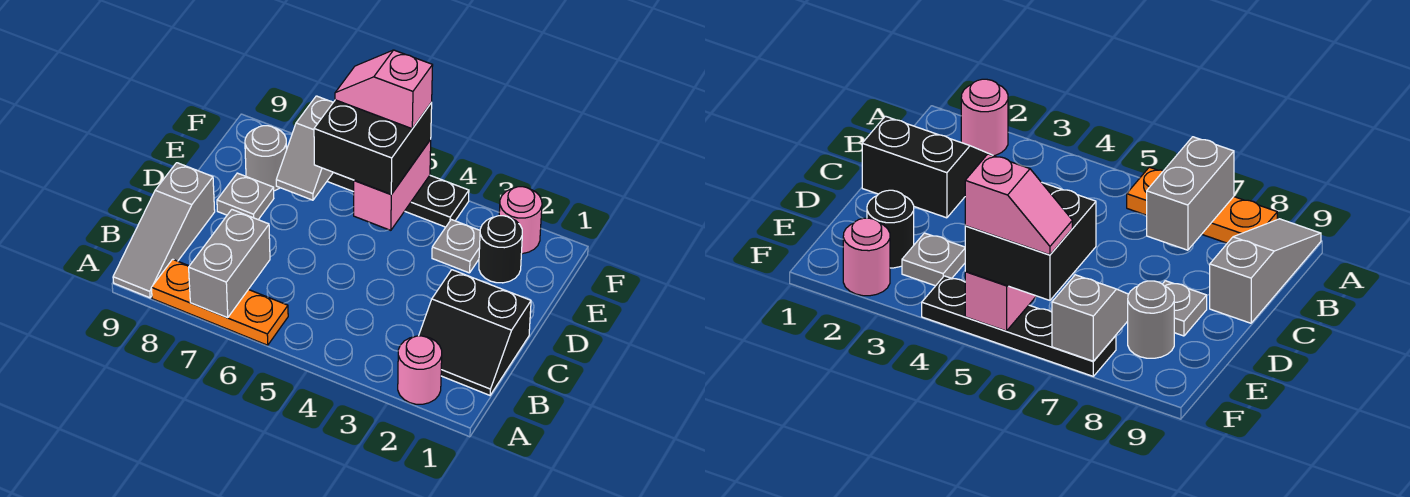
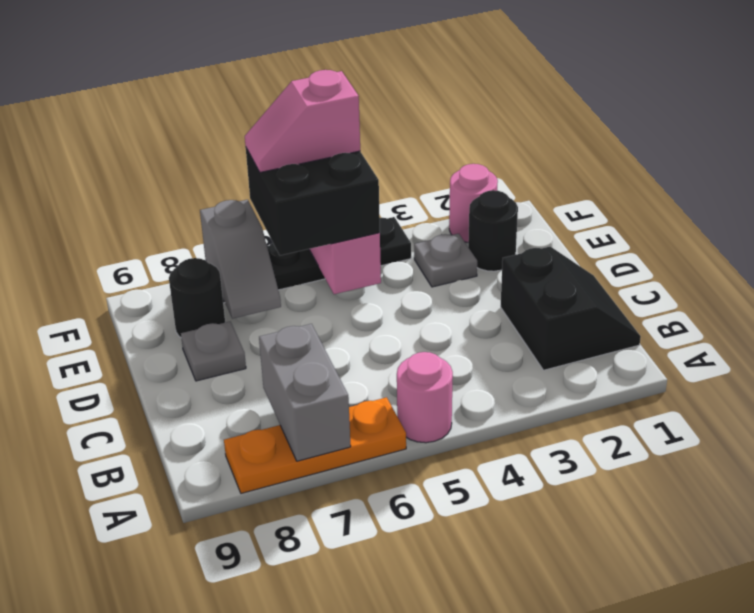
pink round brick A2 level 1 -> pink round brick A5 level 1
grey slope A9:C9 level 1 top C -> none
black slope B1:C2 level 1 top C -> black slope B1:C2 level 1 top 2
grey round brick E8 level 1 -> black round brick E8 level 1

